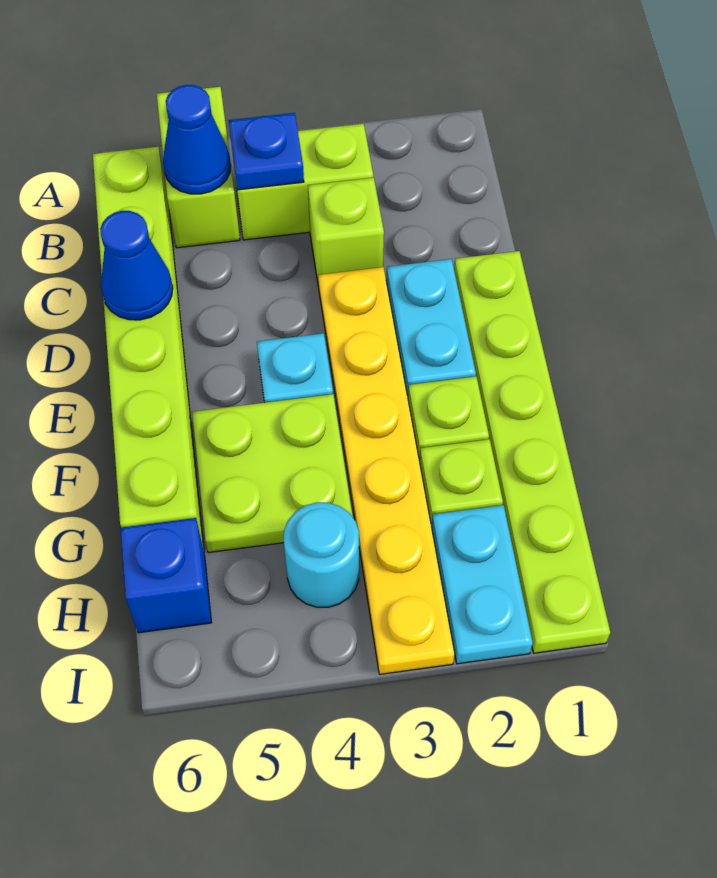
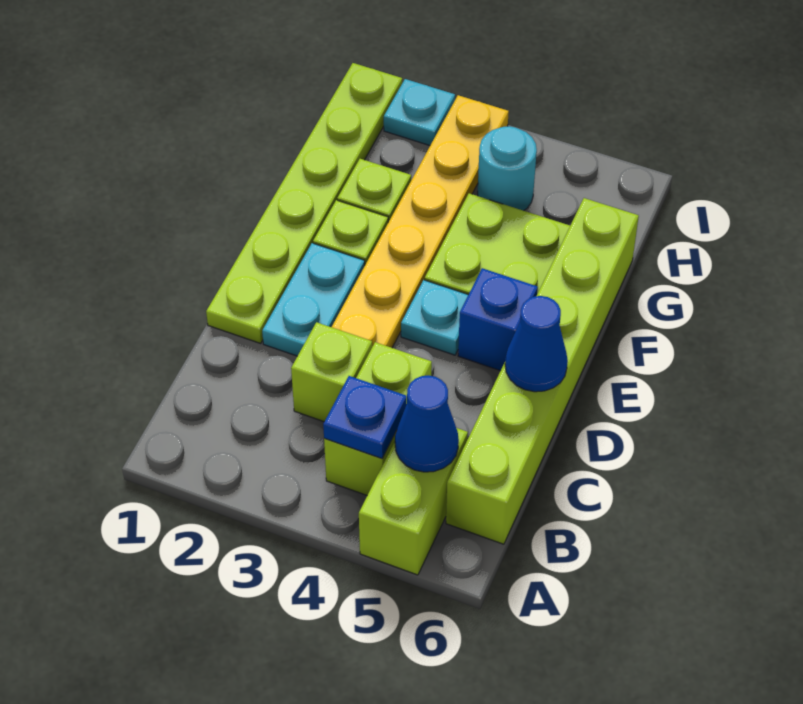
lime brick B3:B4 level 1 -> lime brick B4:C4 level 1
cyan plate H2:I2 level 1 -> cyan plate I2 level 1
blue brick H6 level 1 -> blue brick E5 level 1

